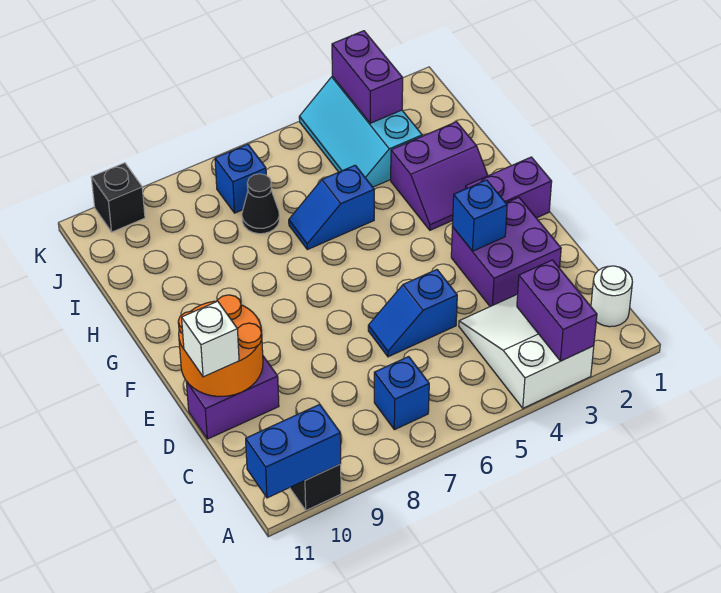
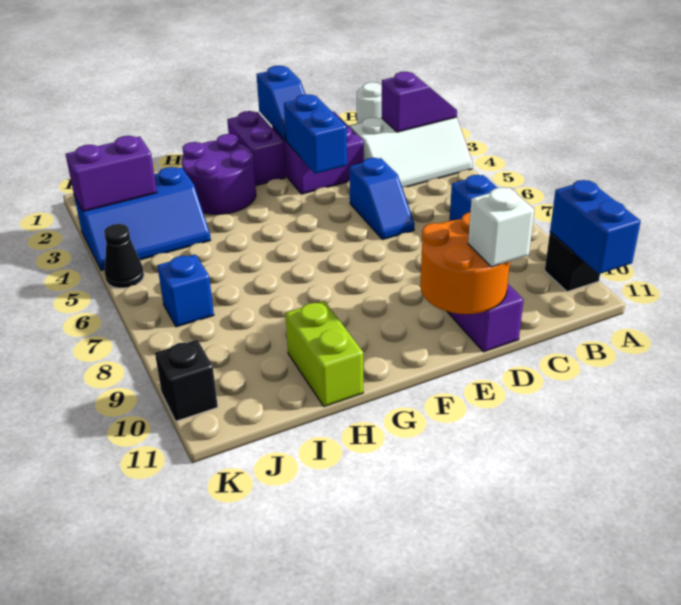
white slope A3:C4 level 1 top A -> white slope A3:C4 level 1 top 3
purple brick A3:B3 level 2 -> purple slope A3:B3 level 2 top B
blue brick E3 level 2 -> blue brick E3:E4 level 2
purple slope G2:H3 level 1 top H -> purple round brick G2:H3 level 1
blue slope H5:H6 level 1 top 5 -> blue slope E1:E2 level 2 top 1
none -> lime brick H10:H11 level 1
cyan slope I3:K4 level 1 top 3 -> blue slope I3:K4 level 1 top 3
black cone I7 level 1 -> black cone K5 level 1

